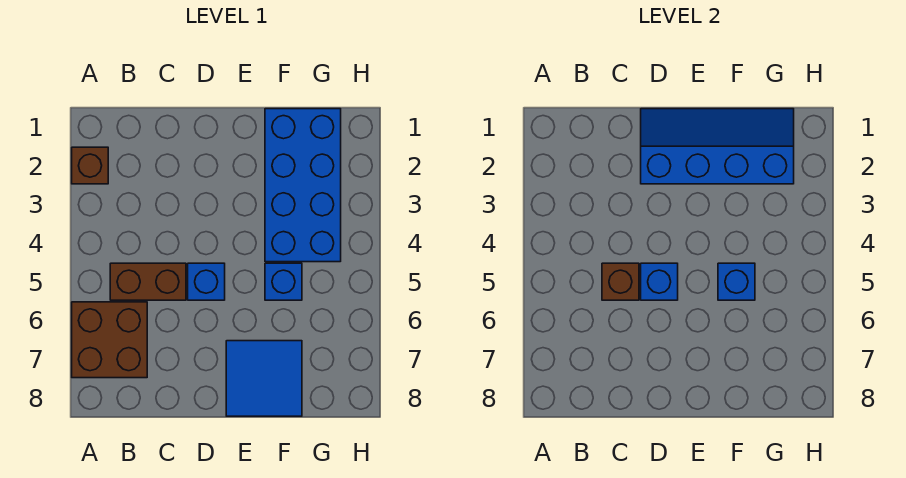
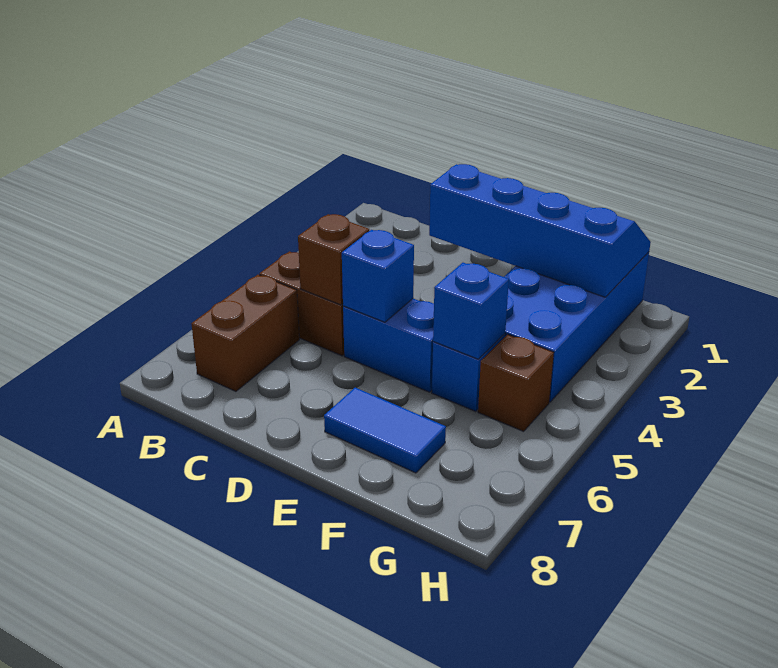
brown brick A2 level 1 -> brown brick G5 level 1
brown brick A6:B7 level 1 -> brown brick B6:B7 level 1
blue brick D5 level 1 -> blue brick D5:E5 level 1
blue tile E7:F8 level 1 -> blue tile E7:F7 level 1

